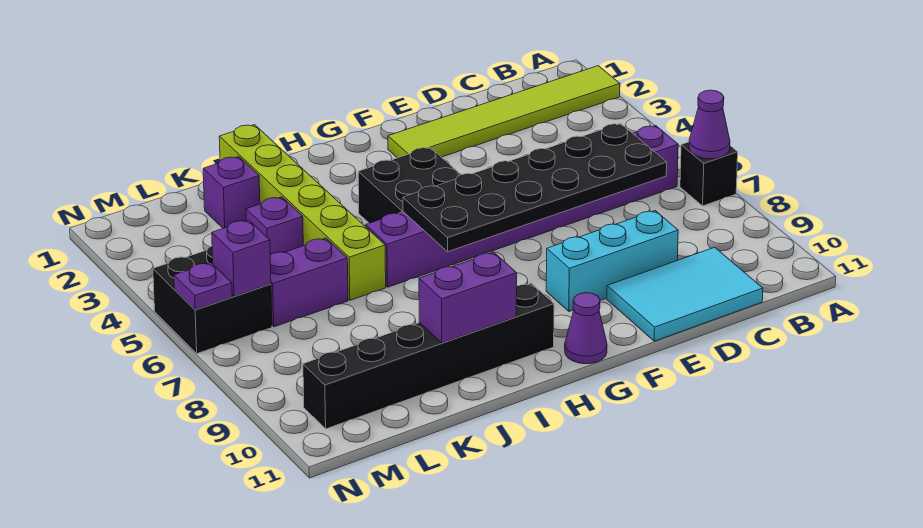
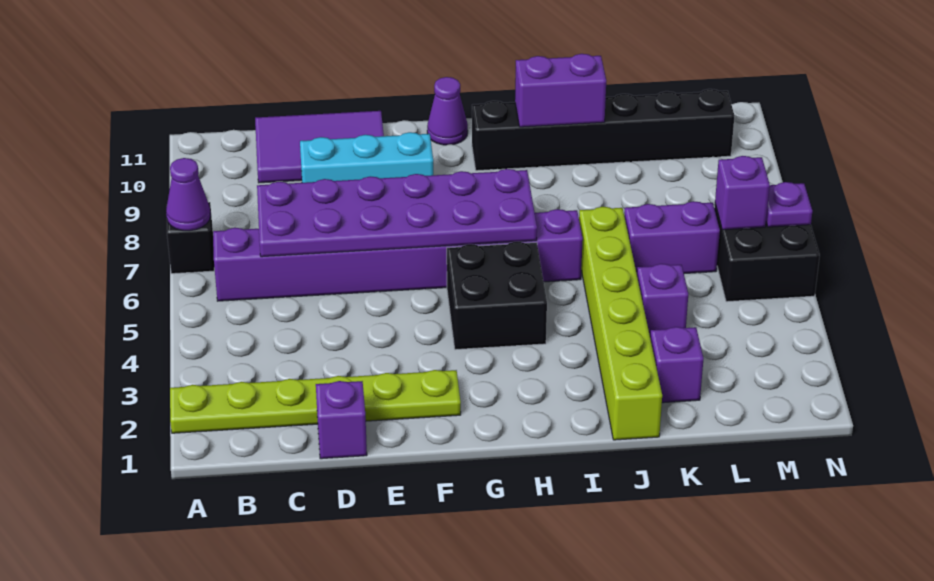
lime tile A2:F2 level 1 -> lime plate A2:F2 level 1
black plate C6:H7 level 2 -> purple plate C6:H7 level 2
cyan tile C10:E11 level 1 -> purple tile C10:E11 level 1
none -> purple brick D1 level 1

